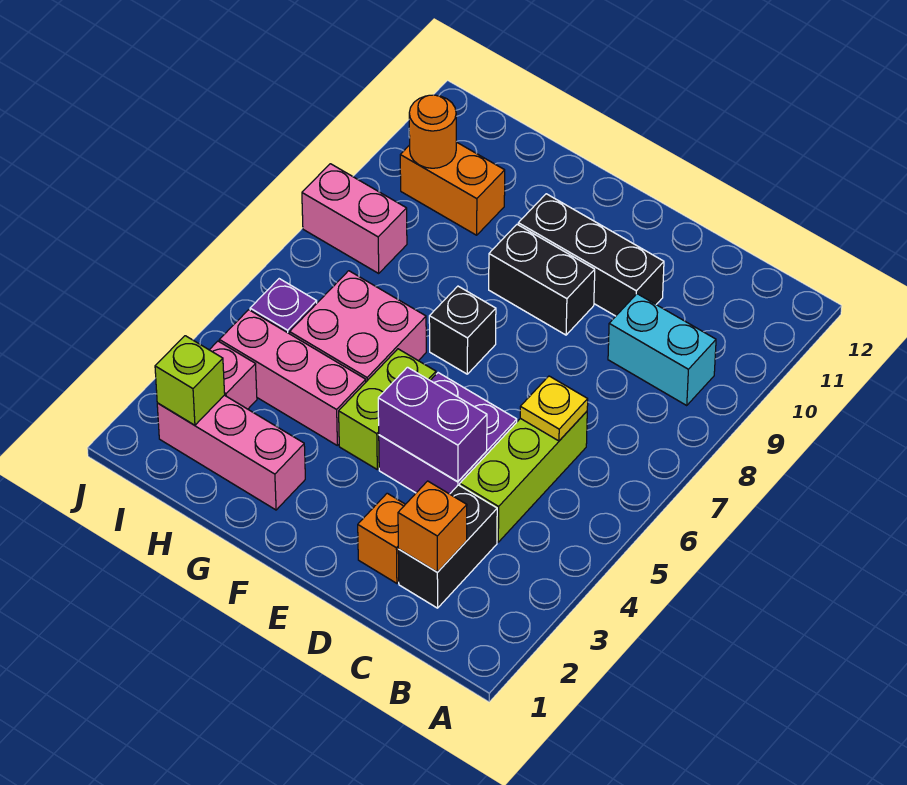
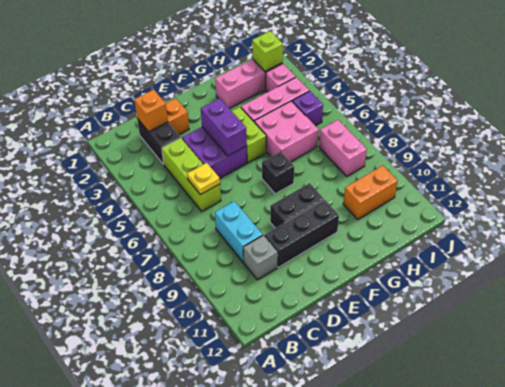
cyan brick B9:C9 level 1 -> cyan brick C8:C9 level 1
none -> grey brick C10 level 1
purple brick D4:E4 level 2 -> purple brick E4:E5 level 2
pink brick I8:J8 level 1 -> pink brick I7:I8 level 1
orange round brick I10 level 2 -> none

